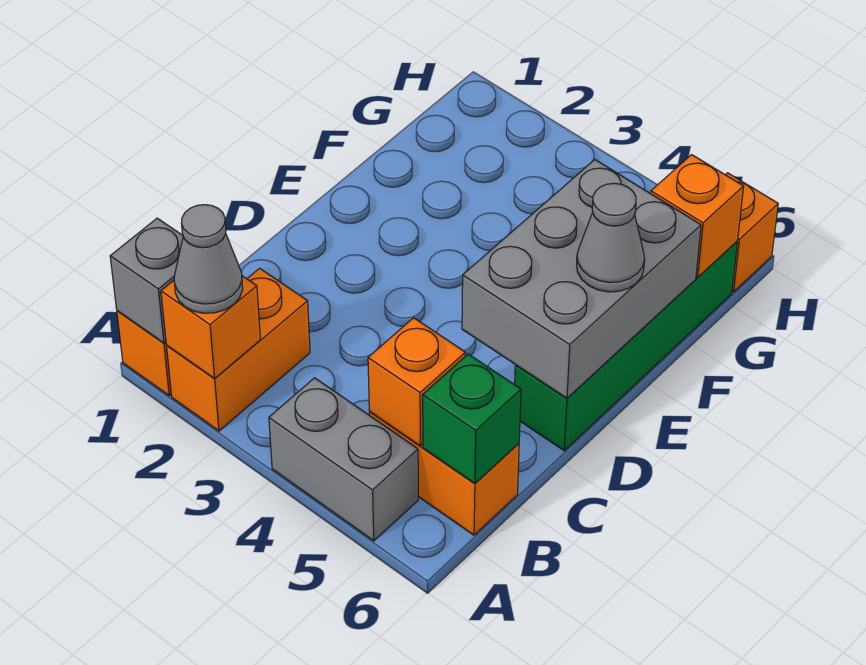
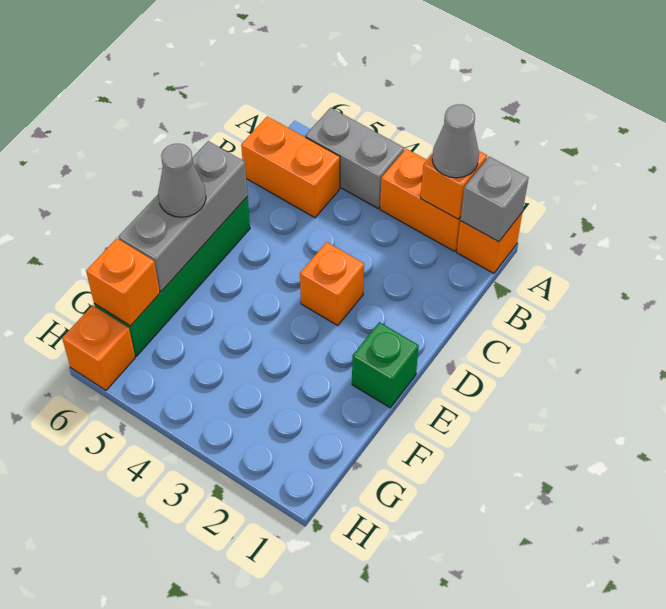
orange brick A2:B2 level 1 -> orange brick A2:A3 level 1
orange brick B5 level 2 -> orange brick D3 level 1
green brick B6 level 2 -> green brick E1 level 1
grey brick D5:F6 level 2 -> grey brick D6:F6 level 2

